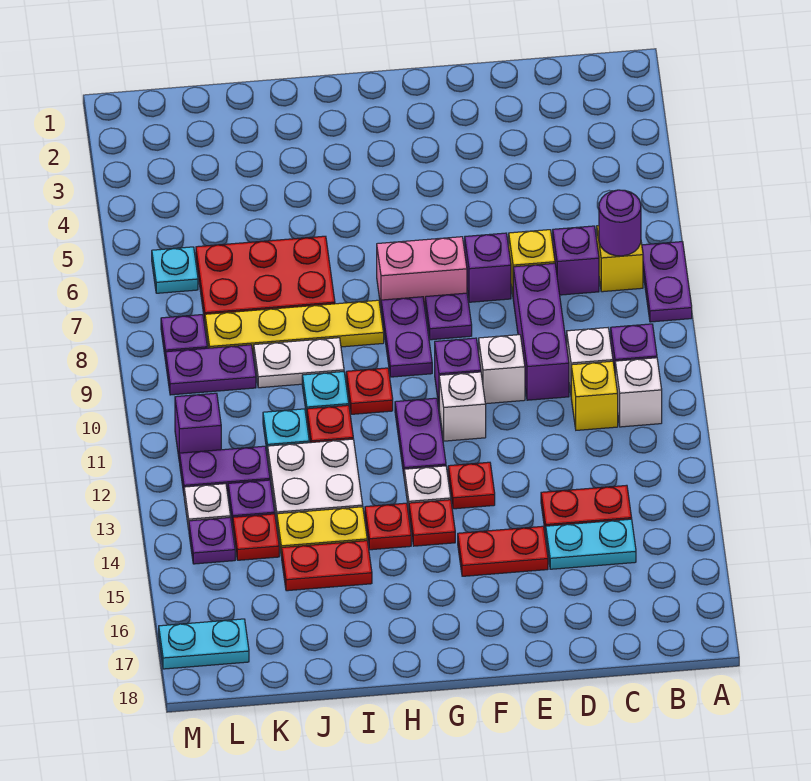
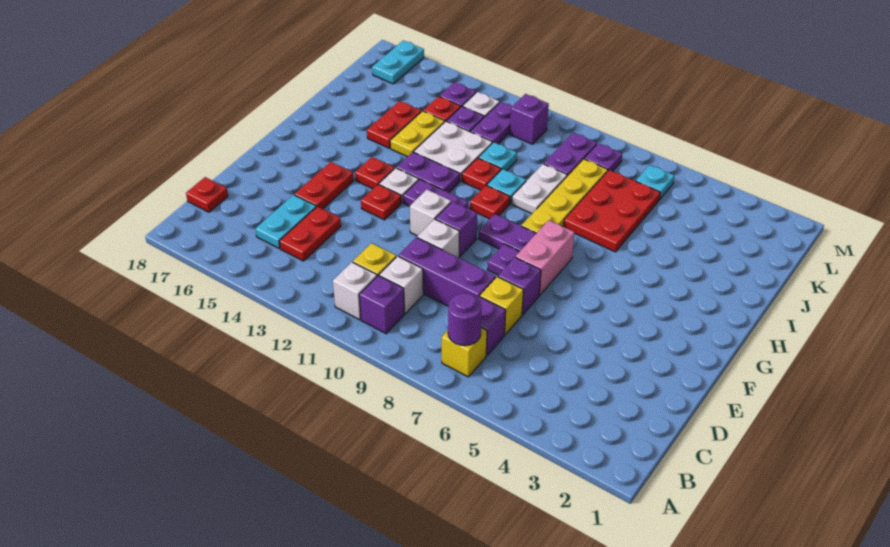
purple plate A7:A8 level 1 -> purple plate H12:H13 level 1
red plate H14 level 1 -> red plate C18 level 1

